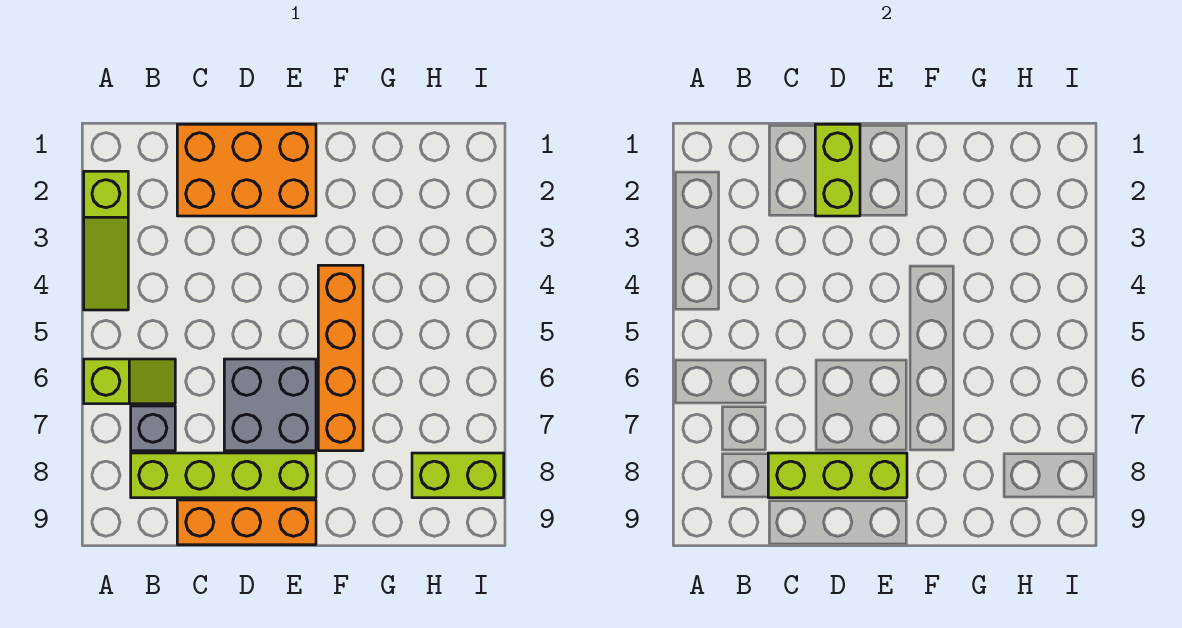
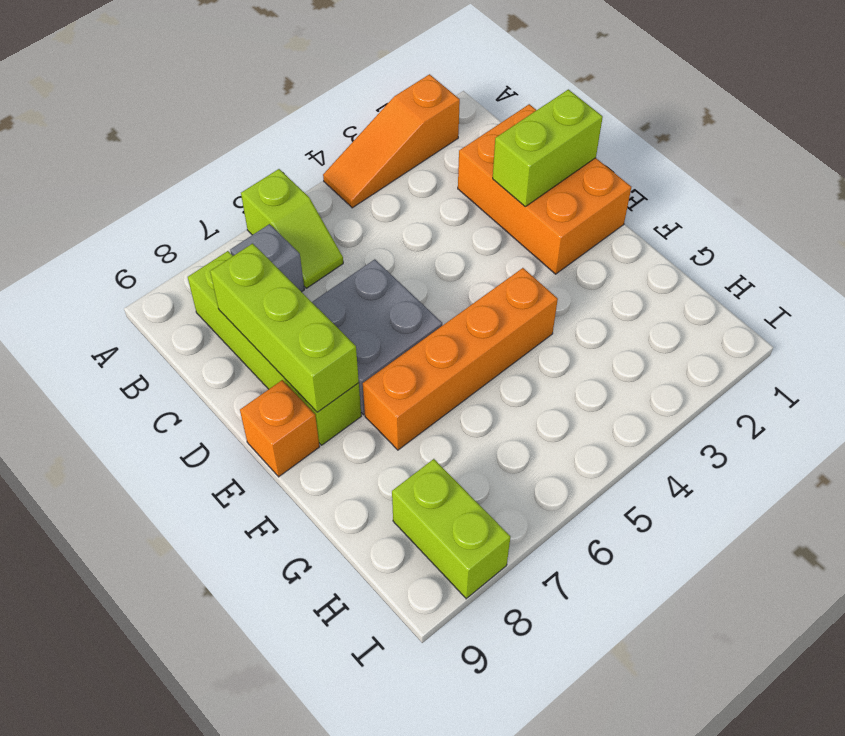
lime slope A2:A4 level 1 top 2 -> orange slope A2:A4 level 1 top 2
orange brick C9:E9 level 1 -> orange brick E9 level 1

